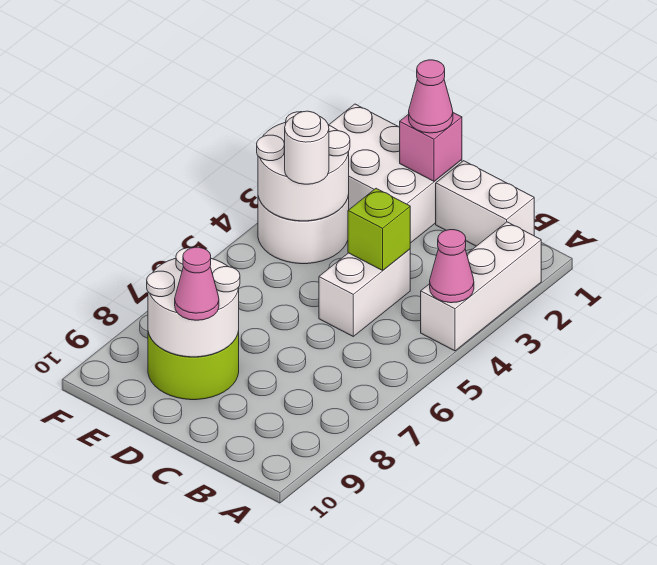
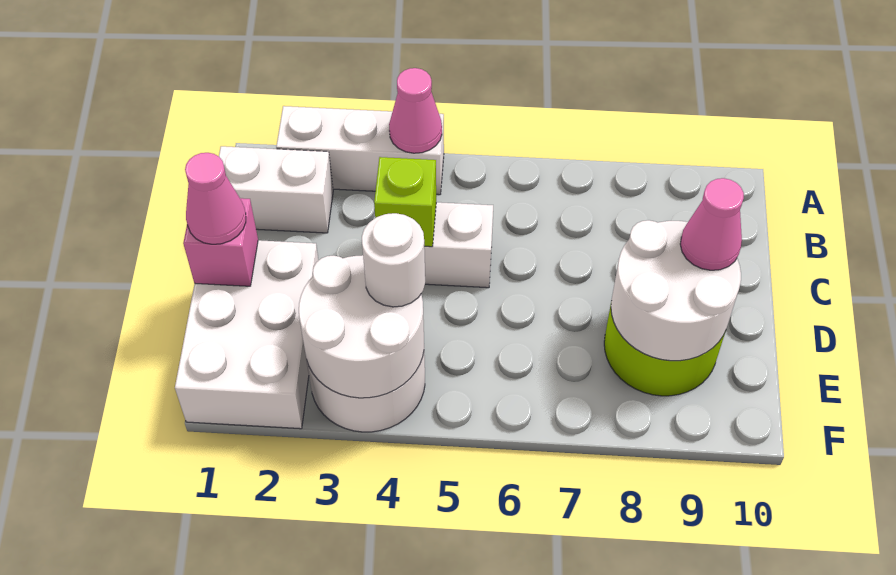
white brick B1:C1 level 1 -> white brick B1:B2 level 1

